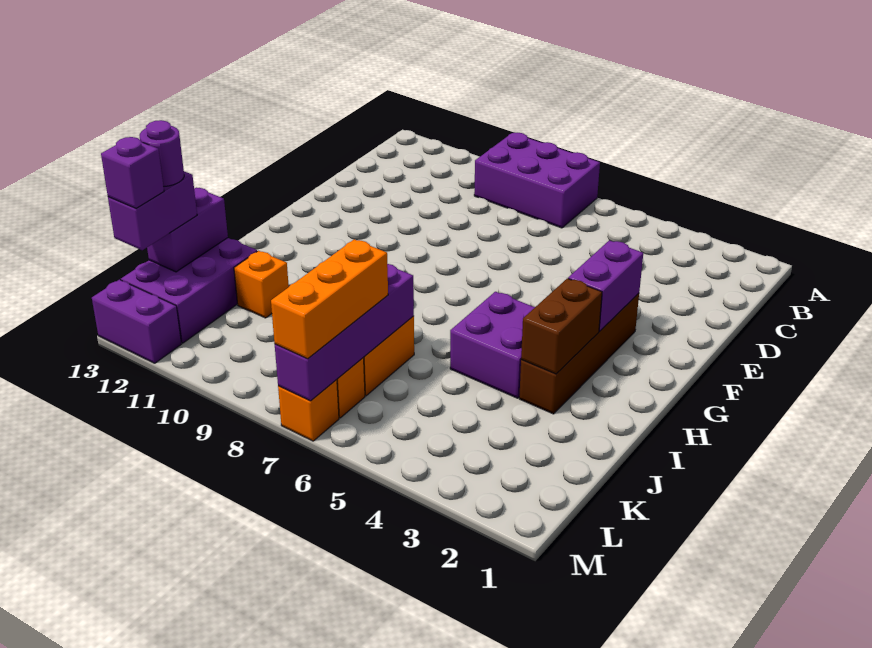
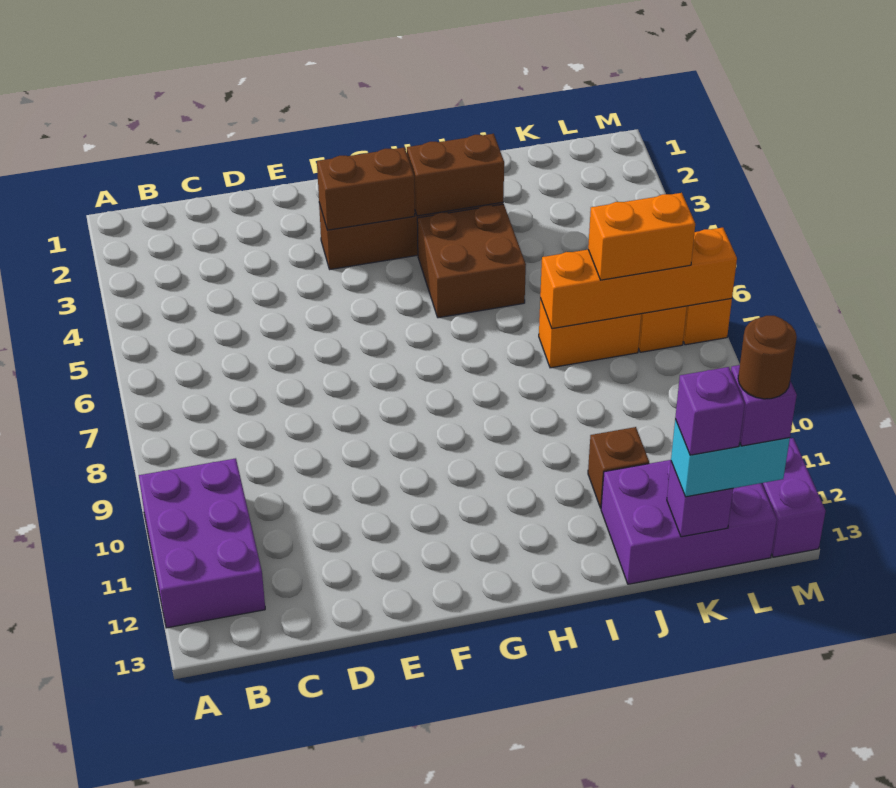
purple brick A7:B9 level 1 -> purple brick A10:B12 level 1
purple brick F3:G3 level 2 -> brown brick F3:G3 level 2
purple brick H4:I5 level 1 -> brown brick H4:I5 level 1
purple brick J7:M7 level 2 -> orange brick J7:M7 level 2
orange brick J11 level 1 -> brown brick J11 level 1
purple brick J13:K13 level 2 -> purple brick K13 level 2
orange brick K7:M7 level 3 -> orange brick K7:L7 level 3
purple brick K13:L13 level 3 -> cyan brick K13:L13 level 3
purple round brick K13 level 4 -> purple brick K13 level 4
none -> brown round brick L13 level 5

